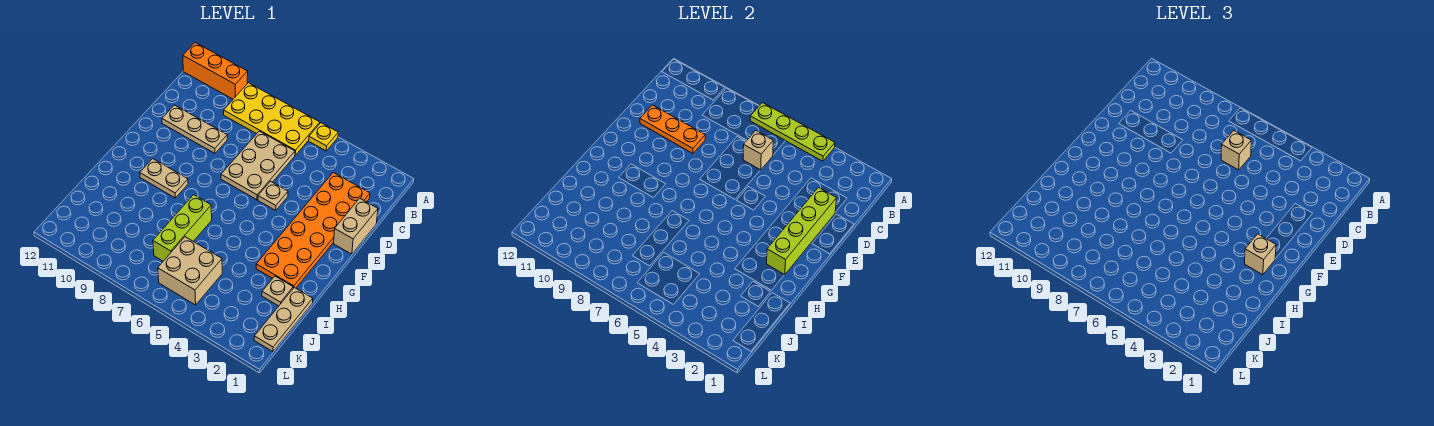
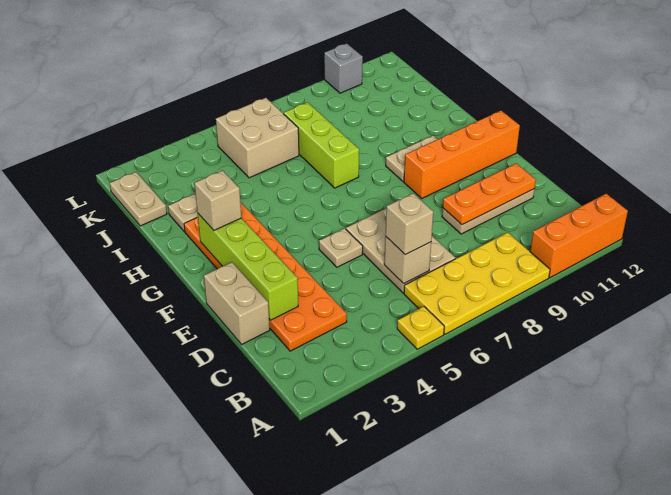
lime plate A4:A7 level 2 -> none
none -> orange brick F9:F12 level 1
tan plate I1:K1 level 1 -> tan plate J1:K1 level 1
none -> grey brick L10 level 1

